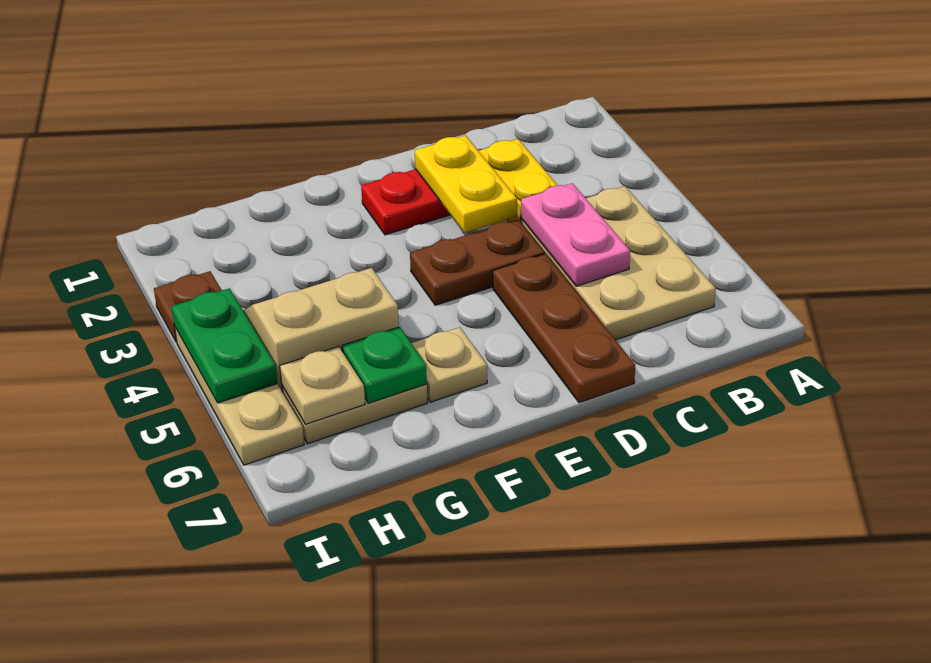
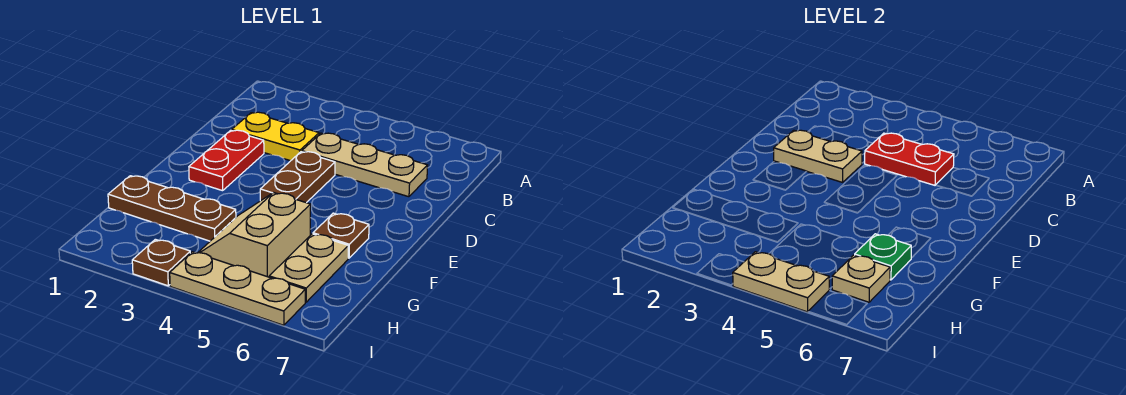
tan plate B4:C6 level 1 -> tan plate C4:C6 level 1
pink plate C4:C5 level 2 -> red plate C4:C5 level 2
yellow plate D2:D3 level 2 -> tan plate D2:D3 level 2
brown plate D5:D7 level 1 -> brown plate G1:G3 level 1
tan plate F6 level 1 -> brown plate F6 level 1
green plate I4:I5 level 2 -> tan plate I4:I5 level 2

